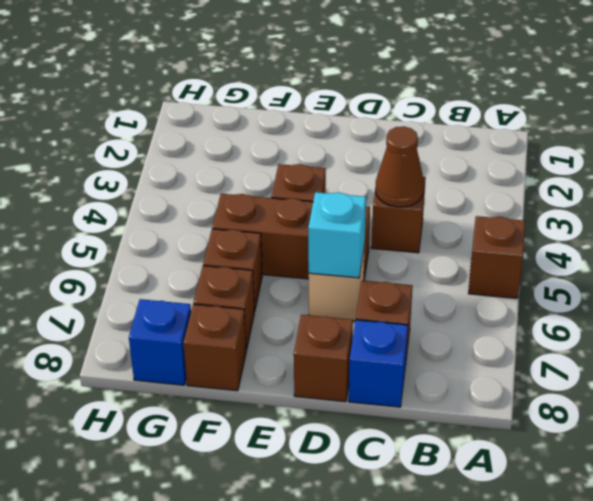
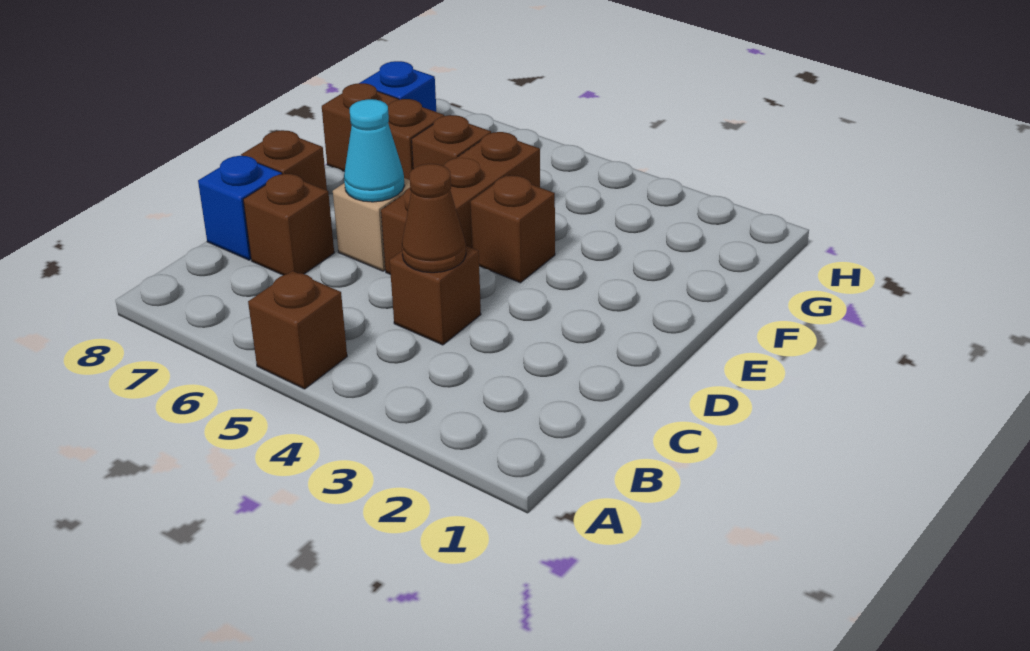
cyan brick D6 level 2 -> cyan cone D6 level 2

